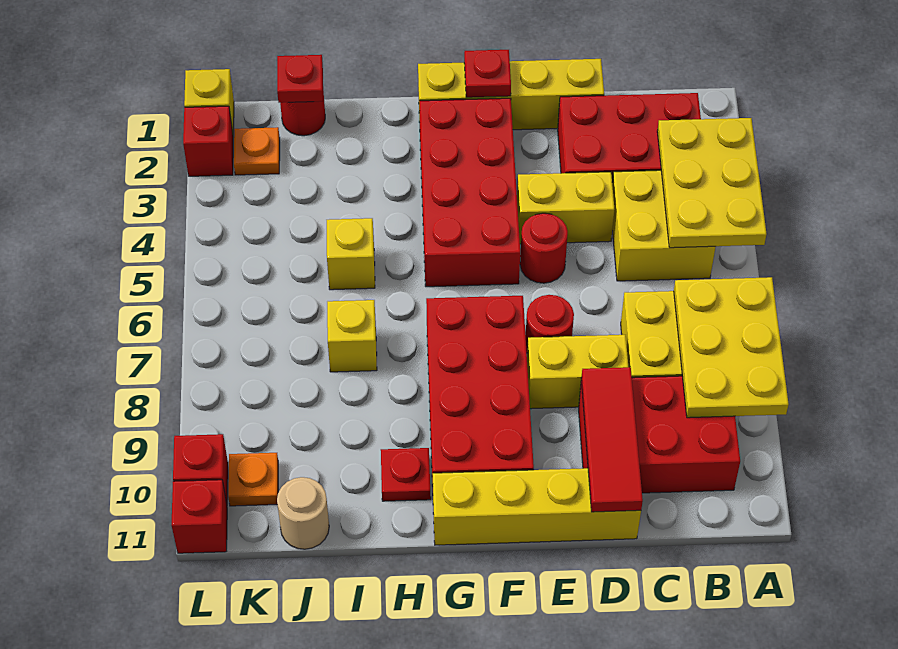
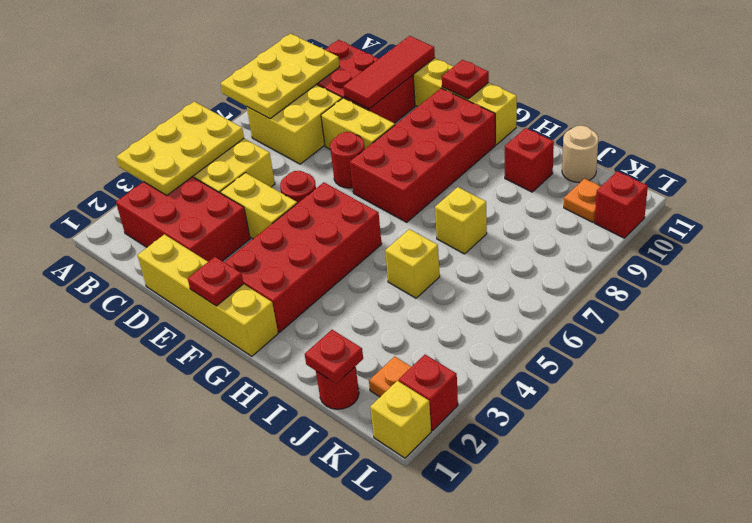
red plate H10 level 1 -> red plate F11 level 2
red brick L11 level 1 -> red brick I10 level 1

